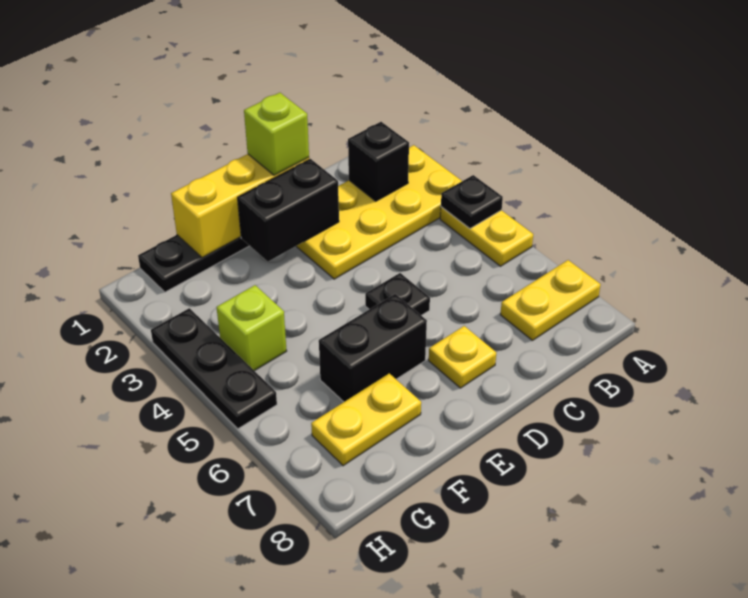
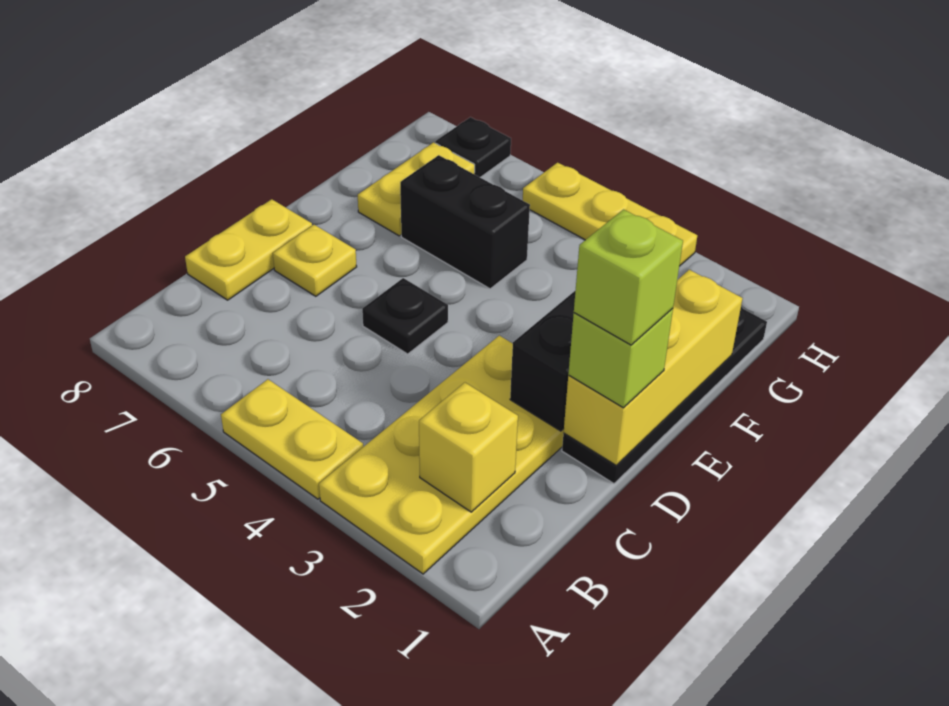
black plate A4 level 2 -> black plate H7 level 1
yellow plate A7:B7 level 1 -> yellow plate C8:D8 level 1
black brick B2 level 2 -> yellow brick B2 level 2
black brick E6:F6 level 1 -> black brick F5:F6 level 1
lime brick G4 level 1 -> lime brick D1 level 4
black plate H3:H5 level 1 -> yellow plate H3:H5 level 1

